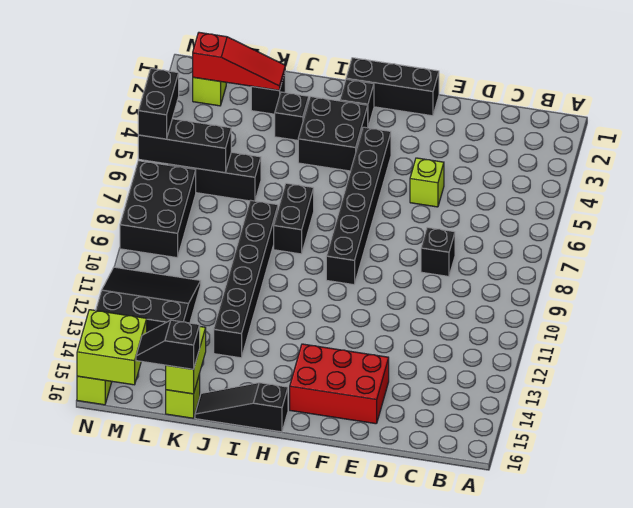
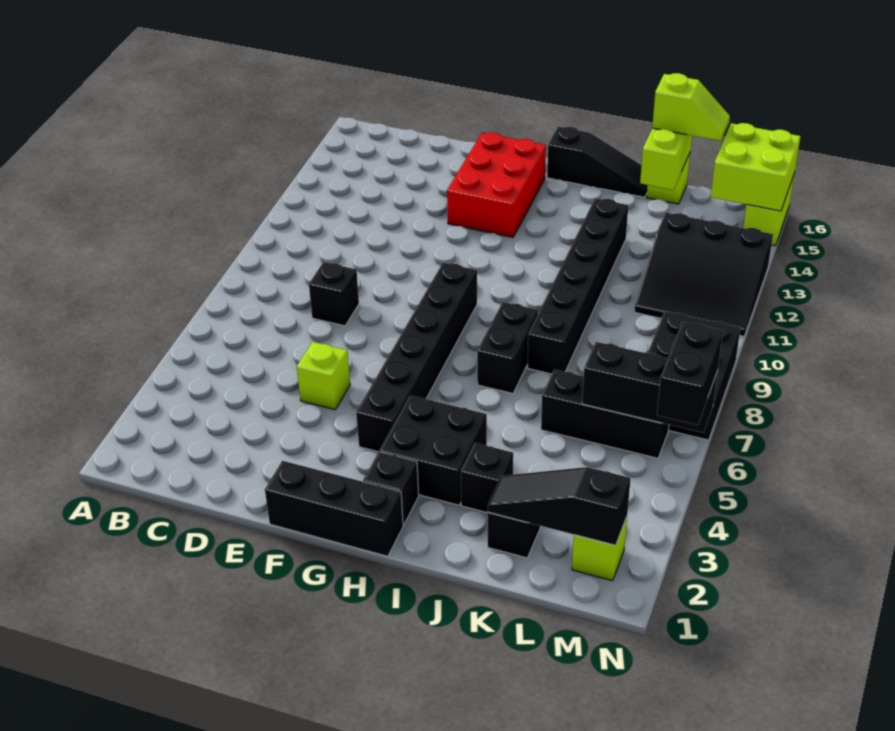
red brick E14:G15 level 1 -> red brick F13:G15 level 1
red slope K2:M2 level 2 top M -> black slope K2:M2 level 2 top M
black slope K16:L16 level 3 top K -> lime slope K16:L16 level 3 top K

